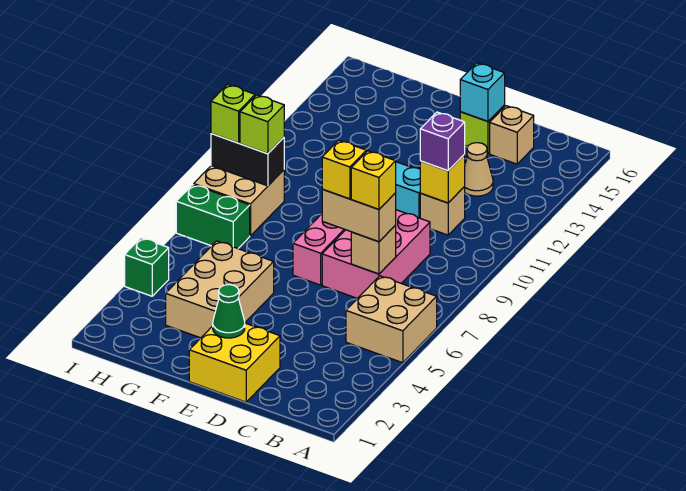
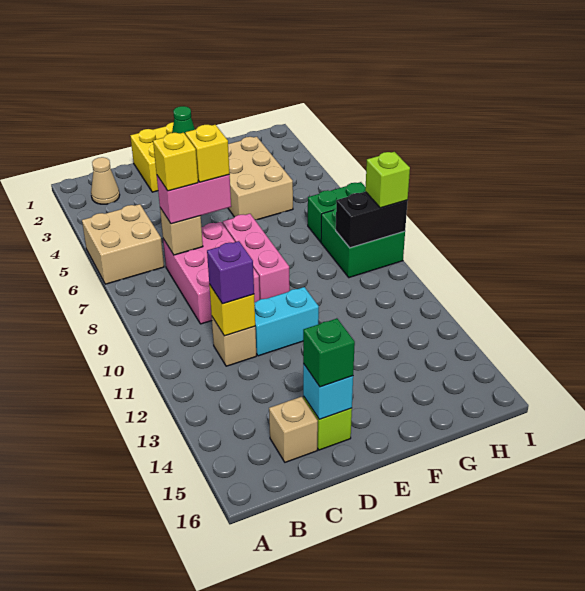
tan brick C7:D7 level 3 -> pink brick C7:D7 level 3
tan cone C13 level 1 -> tan cone B2 level 1
tan brick H8:I9 level 1 -> green brick H8:I9 level 1
lime brick H9 level 3 -> none
green brick I4 level 1 -> green brick D15 level 3

